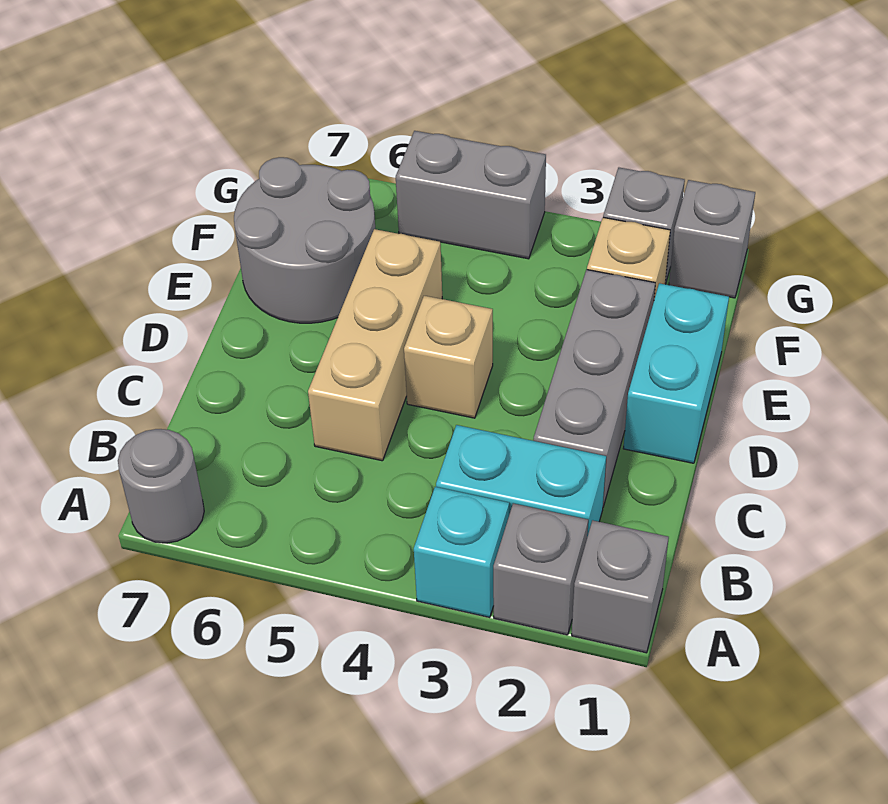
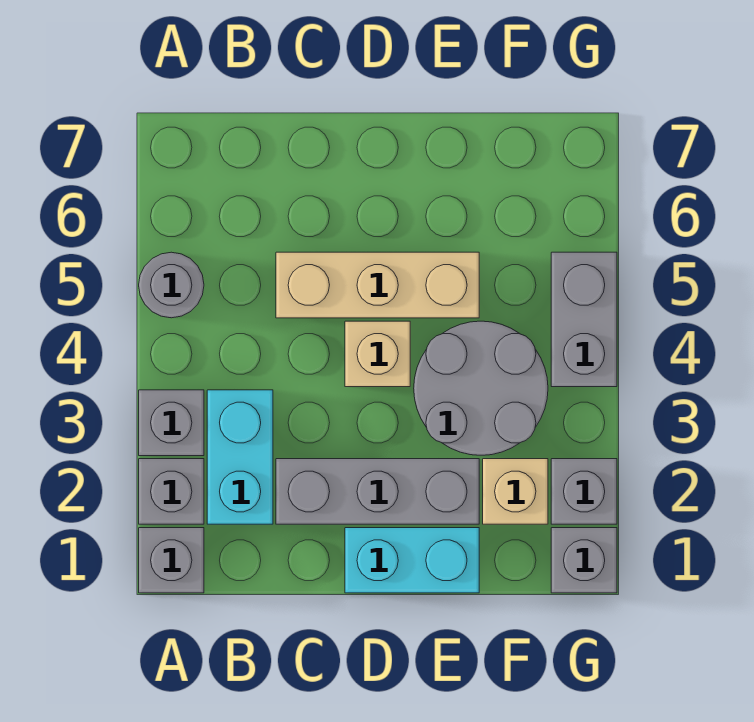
cyan brick A3 level 1 -> grey brick A3 level 1
grey round brick A7 level 1 -> grey round brick A5 level 1
grey round brick E6:F7 level 1 -> grey round brick E3:F4 level 1

